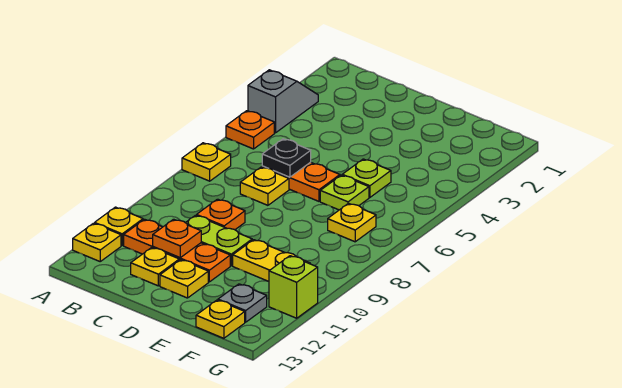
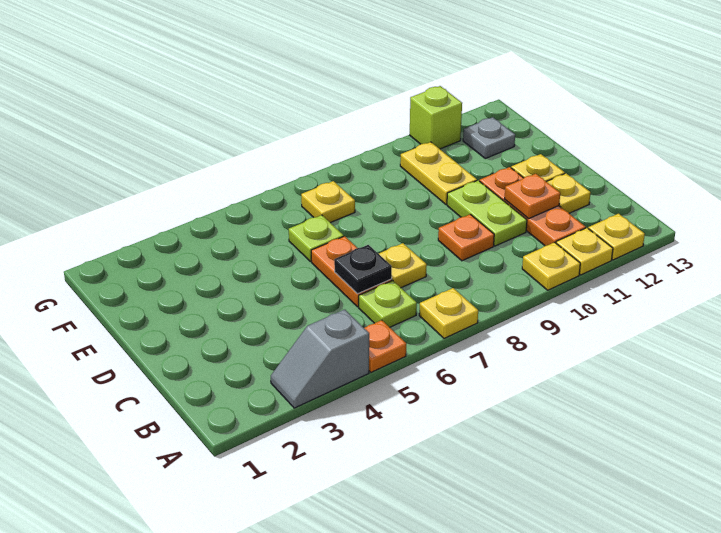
lime plate E5 level 1 -> lime plate B6 level 1
yellow plate F13 level 1 -> yellow plate A10 level 1

